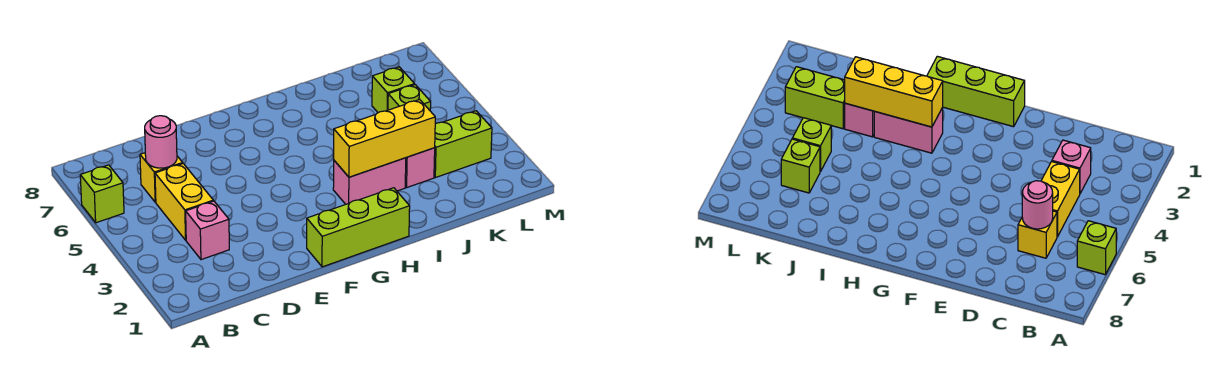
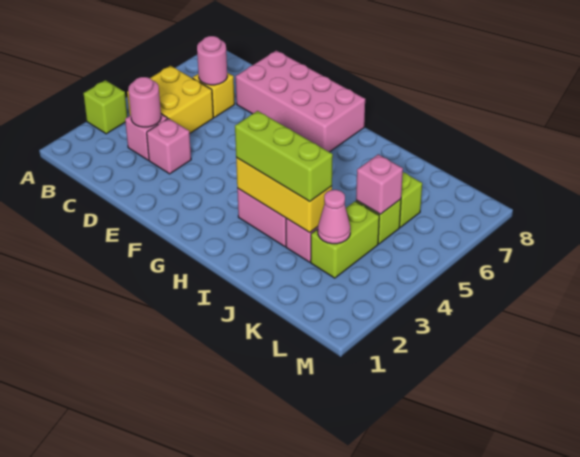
lime brick A6 level 1 -> lime brick A3 level 1
none -> pink round brick C3 level 2
yellow brick C4:C5 level 1 -> yellow brick B4:C5 level 1
none -> pink brick D3 level 1
none -> pink brick D7:G8 level 1
lime brick F1:H1 level 1 -> lime brick H3:J3 level 3
lime brick K3:L3 level 1 -> lime brick K3:K4 level 1
none -> pink cone K3 level 2
none -> pink brick K5 level 2

